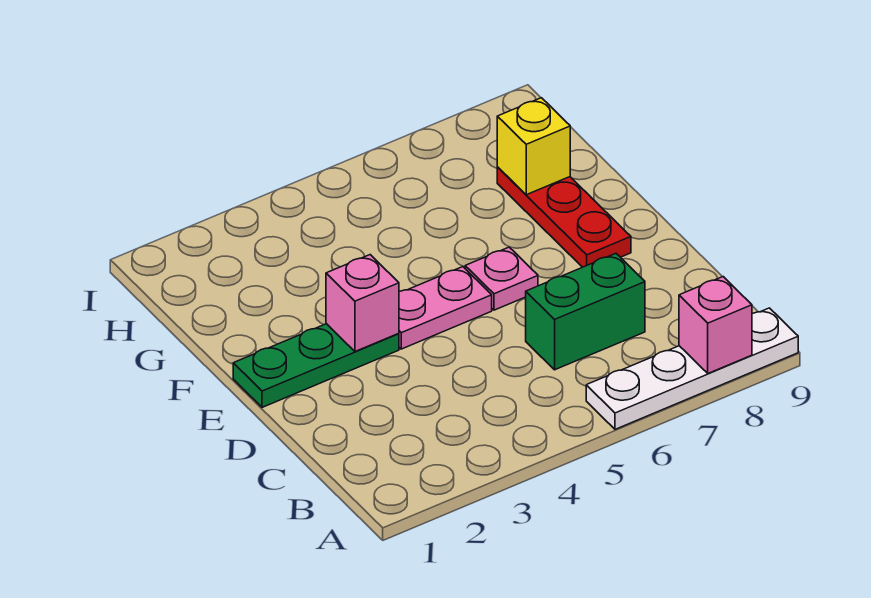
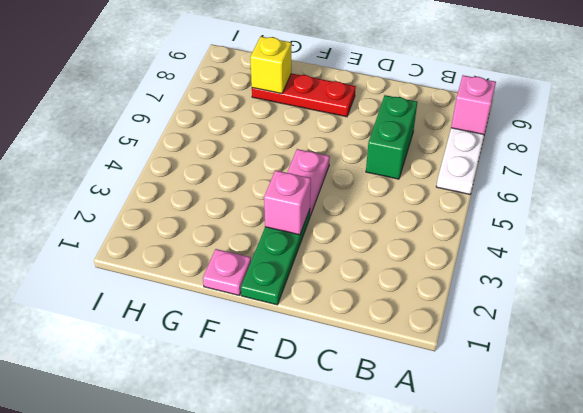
pink plate E6 level 1 -> pink plate F1 level 1

